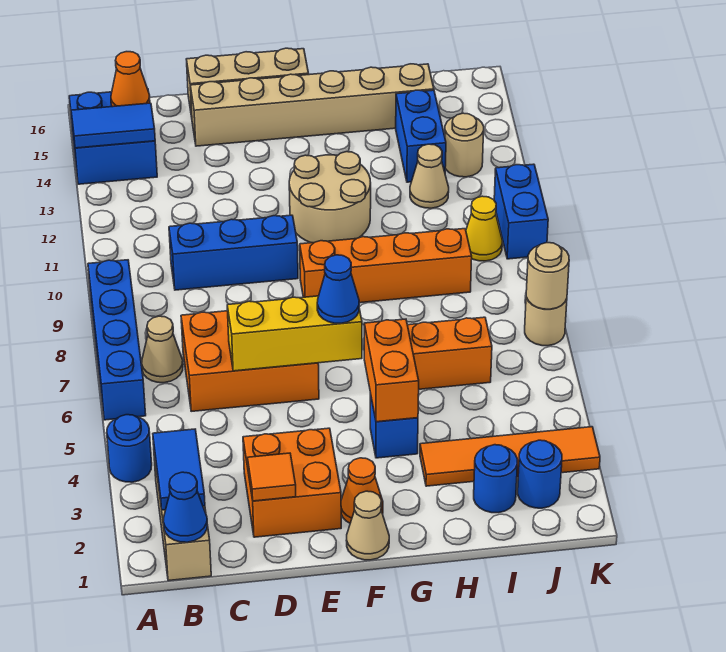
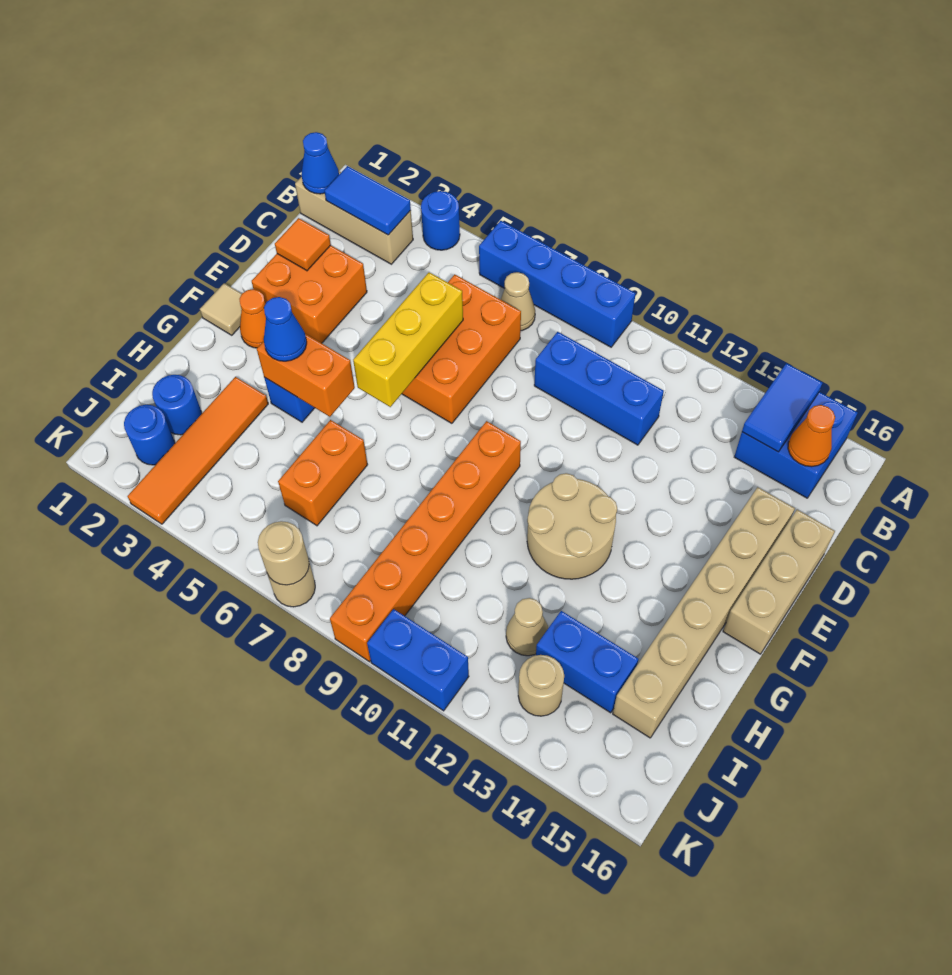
blue brick C10:E10 level 1 -> blue brick C9:C11 level 1
tan cone F1 level 1 -> tan tile F1 level 1
blue cone F6 level 3 -> blue cone G4 level 3
orange brick F9:I9 level 1 -> orange brick F9:K9 level 1
yellow cone J10 level 1 -> none

